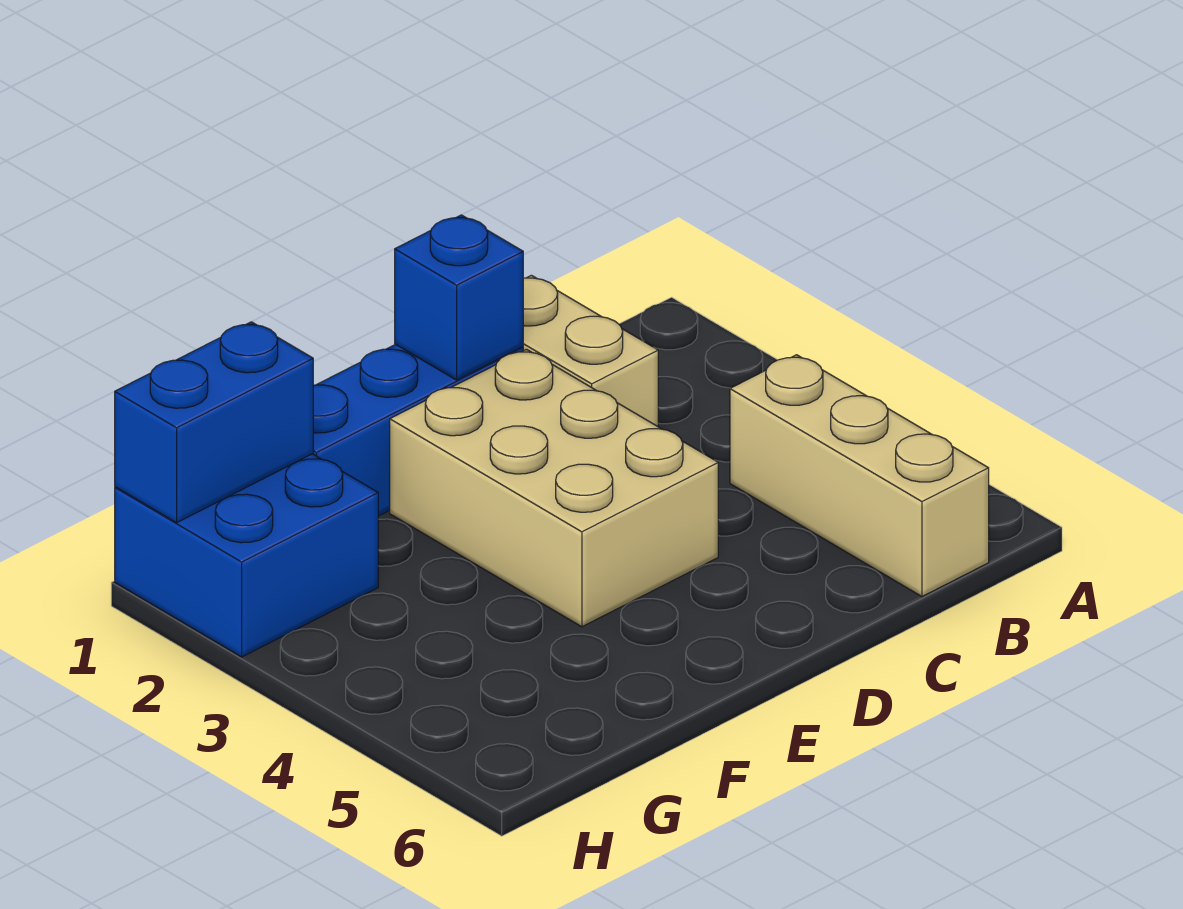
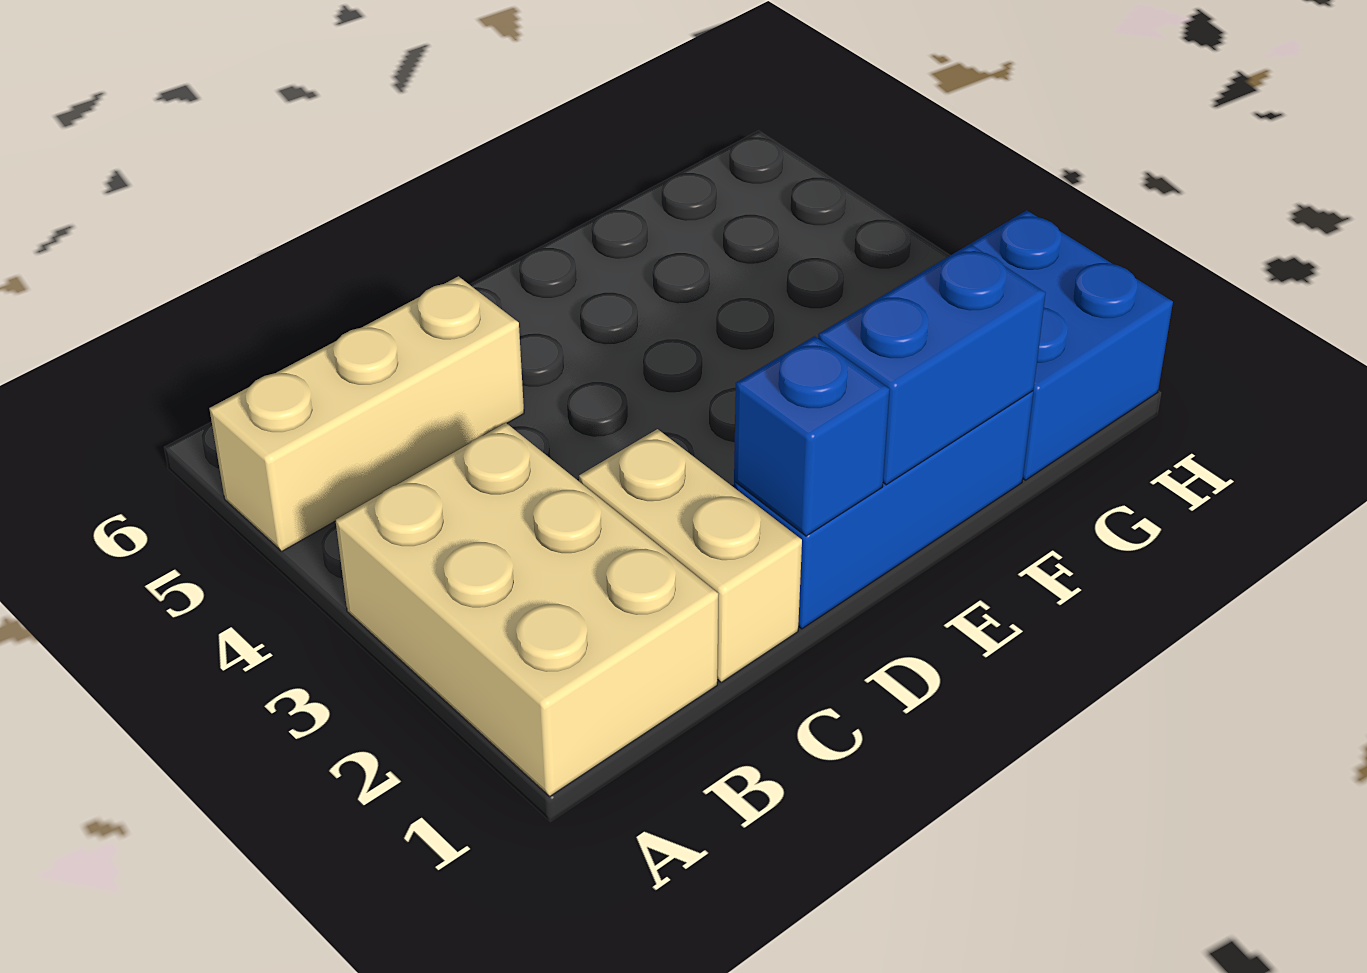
tan brick B4:B6 level 1 -> tan brick A5:C5 level 1
tan brick D2:E4 level 1 -> tan brick A1:B3 level 1
blue brick G1:H1 level 2 -> blue brick E1:F1 level 2

